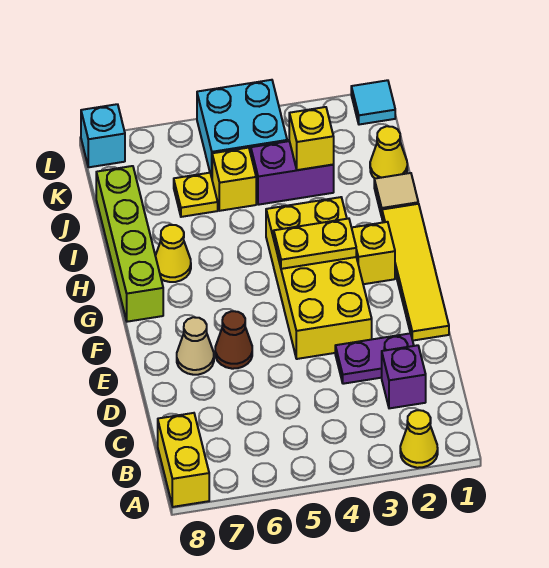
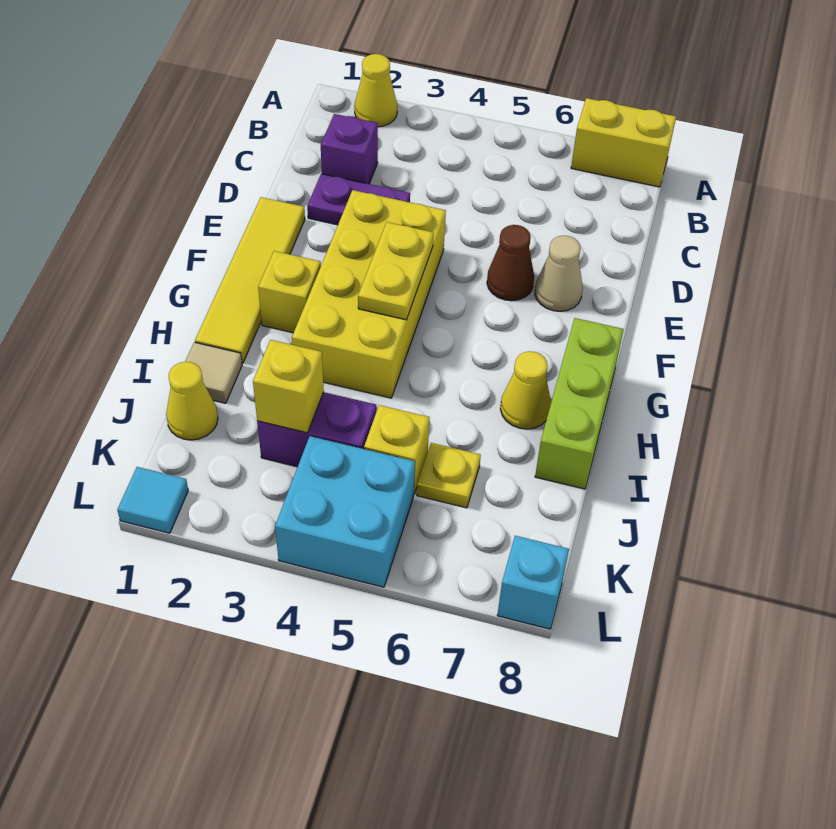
yellow brick A8:B8 level 1 -> yellow brick A7:A8 level 1
yellow plate G3:G4 level 2 -> yellow plate F4:G4 level 2
lime brick G8:J8 level 1 -> lime brick G8:I8 level 1

